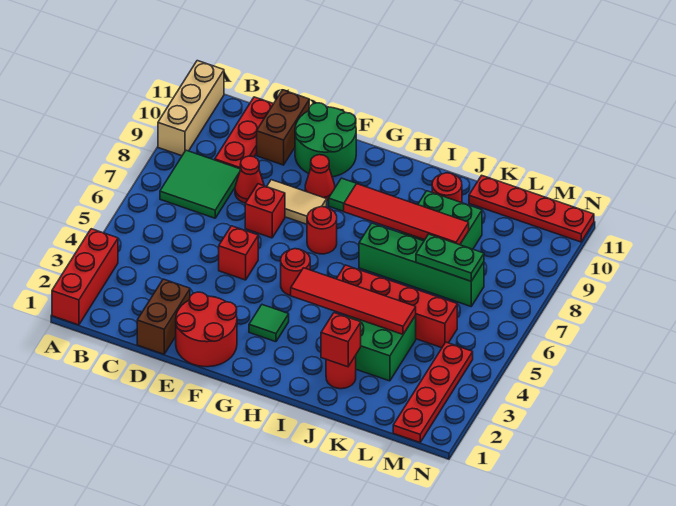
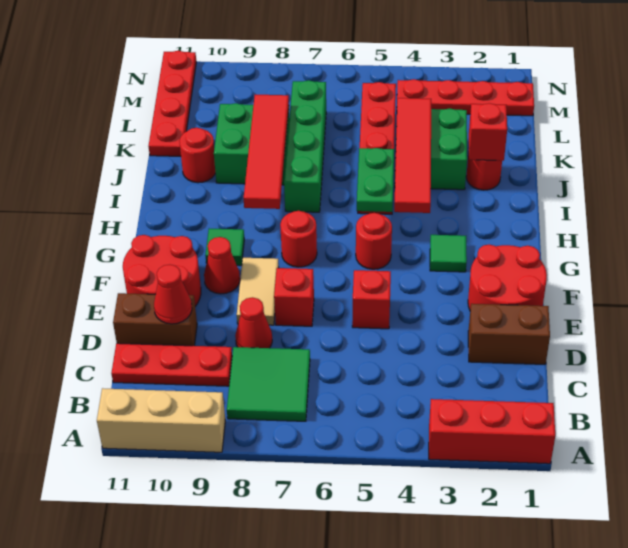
none -> red cone D10 level 2
green round brick E10:F11 level 1 -> red round brick E10:F11 level 1
green plate K7:L7 level 2 -> green plate H5:I5 level 2

